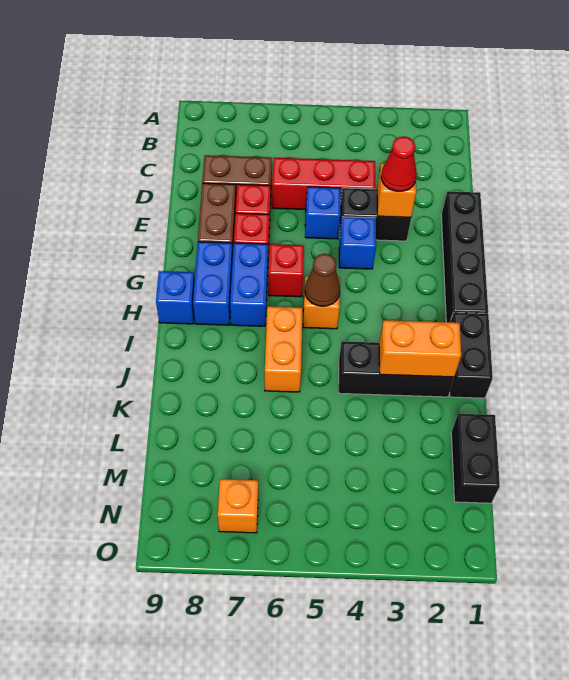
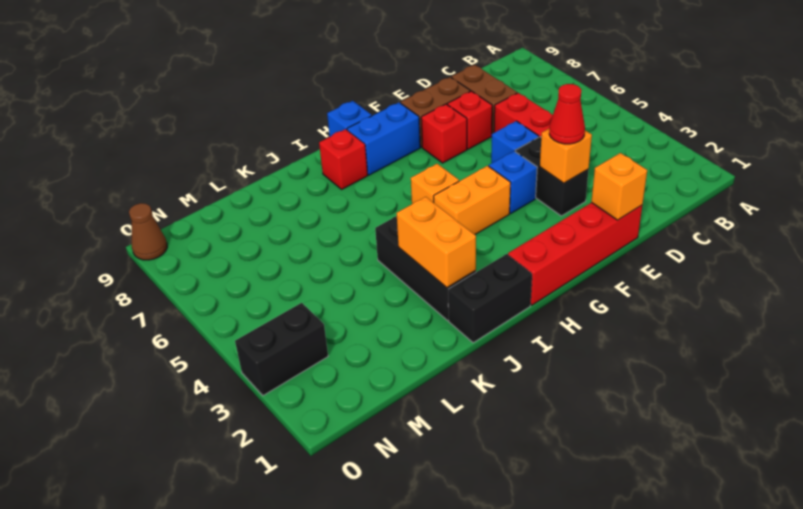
black brick E1:H1 level 1 -> red brick E1:H1 level 1
red brick G6 level 1 -> red brick I8 level 1
blue brick G7:H7 level 1 -> none
brown cone H5 level 2 -> brown cone O9 level 1
orange brick I6:J6 level 1 -> orange brick G4:H4 level 1
black brick L1:M1 level 1 -> black brick N3:O3 level 1
orange brick N7 level 1 -> orange brick E1 level 2

